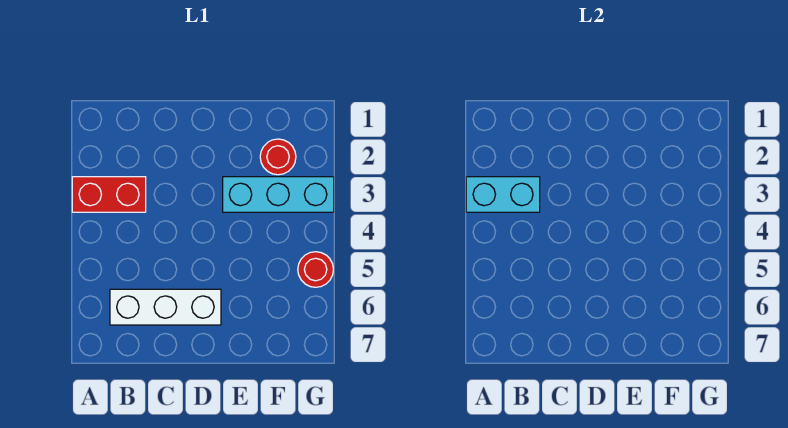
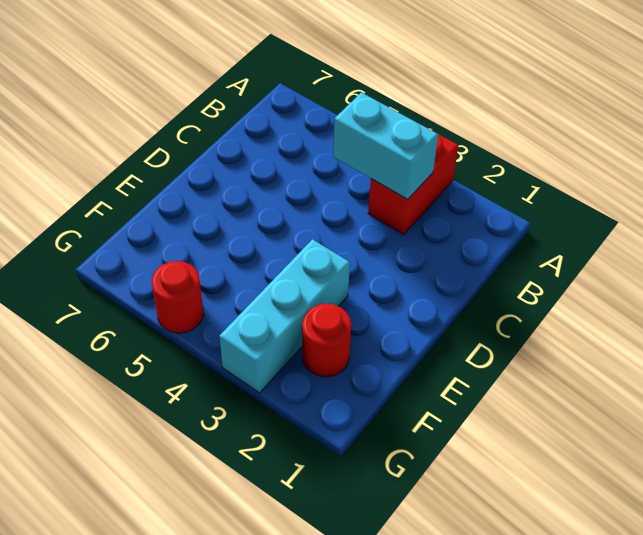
cyan brick A3:B3 level 2 -> cyan brick B3:B4 level 2
white brick B6:D6 level 1 -> none

